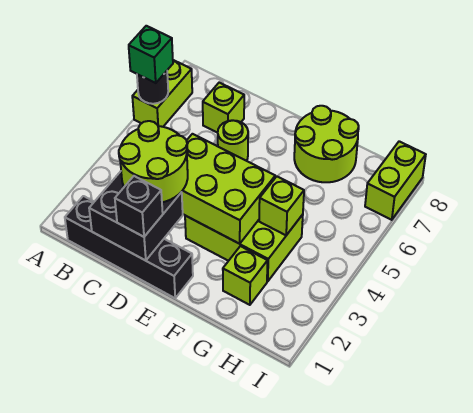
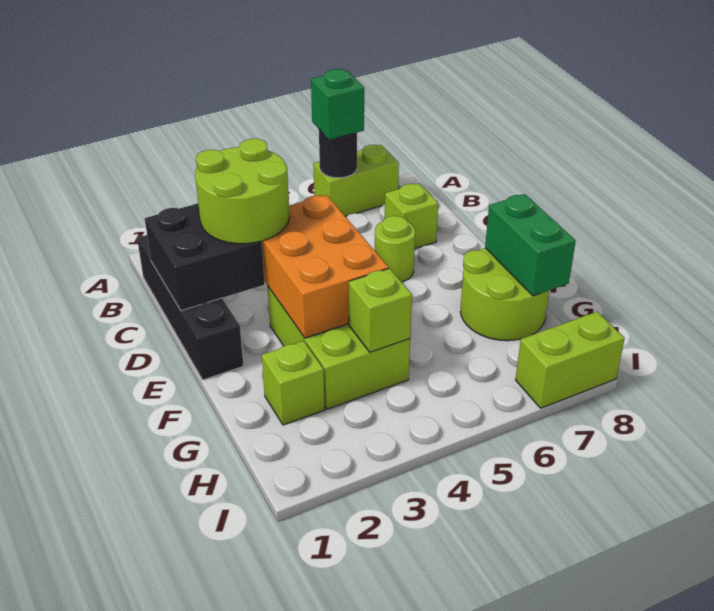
black brick D1 level 3 -> none
lime brick D3:F4 level 2 -> orange brick D3:F4 level 2
none -> green brick F8:G8 level 2

